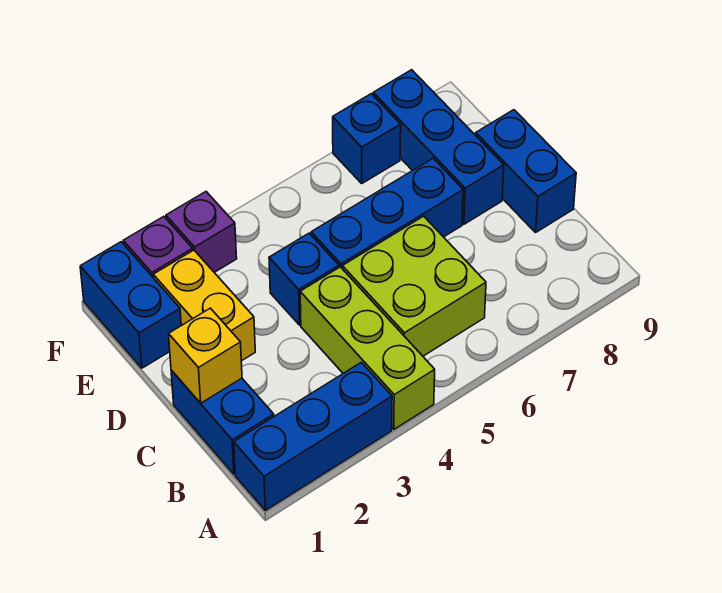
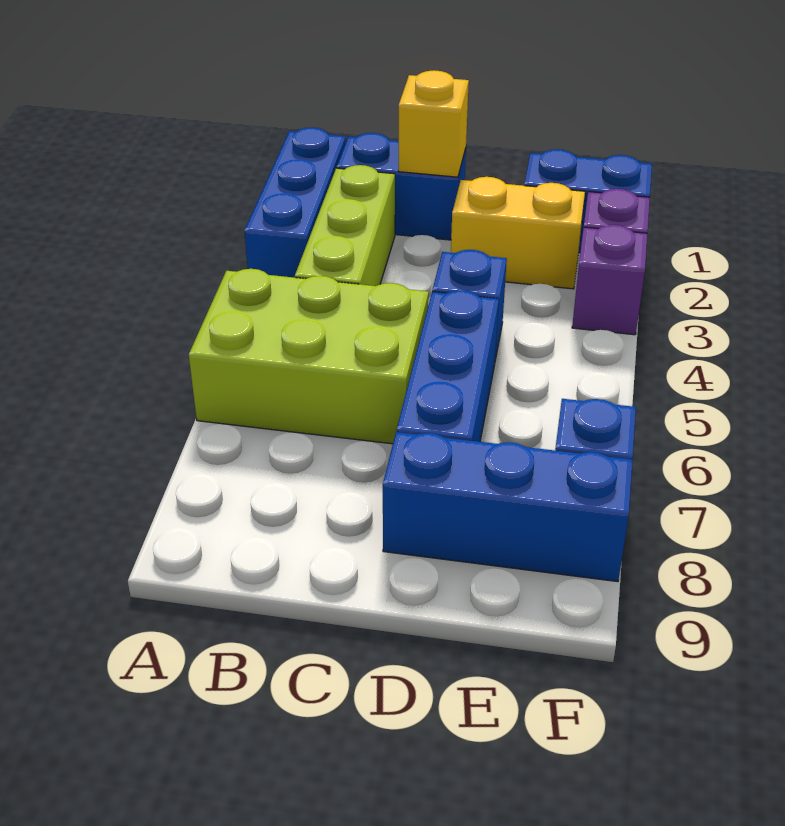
lime brick A4:C4 level 1 -> lime brick B2:B4 level 1
lime brick B5:C6 level 1 -> lime brick A5:C6 level 1
blue brick C9:D9 level 1 -> none

